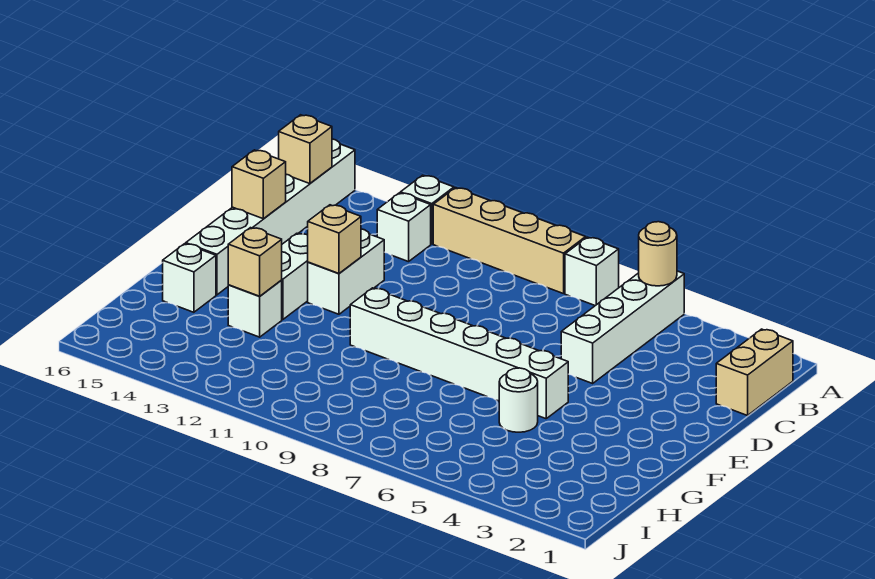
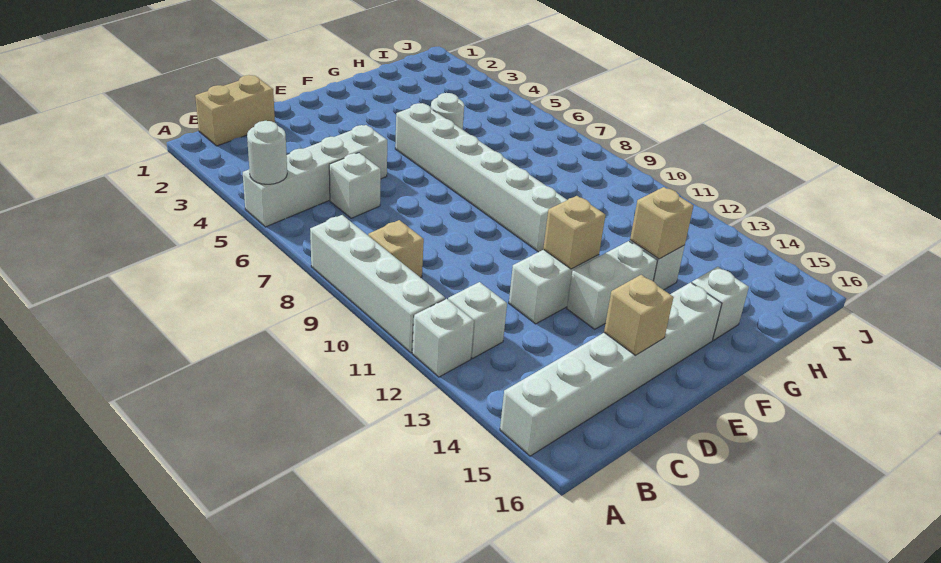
tan round brick A5 level 2 -> white round brick A5 level 2
white brick A7 level 1 -> white brick C6 level 1
tan brick A8:A11 level 1 -> white brick A8:A11 level 1
tan brick B15 level 2 -> tan brick B9 level 1

